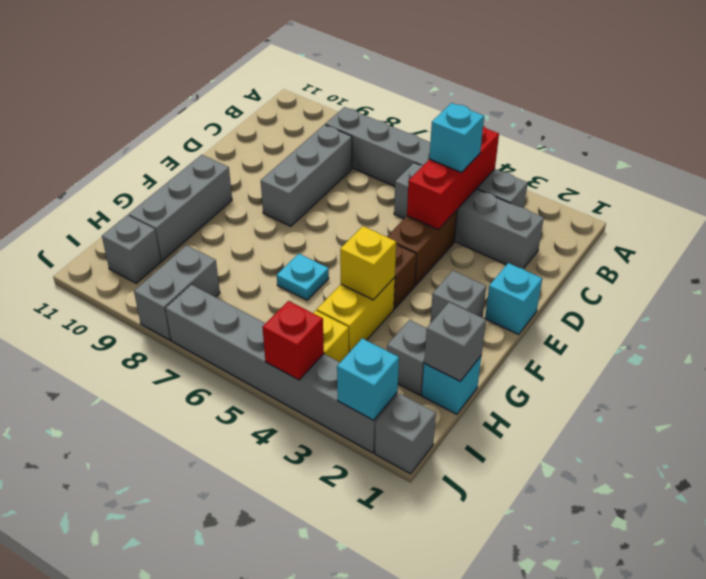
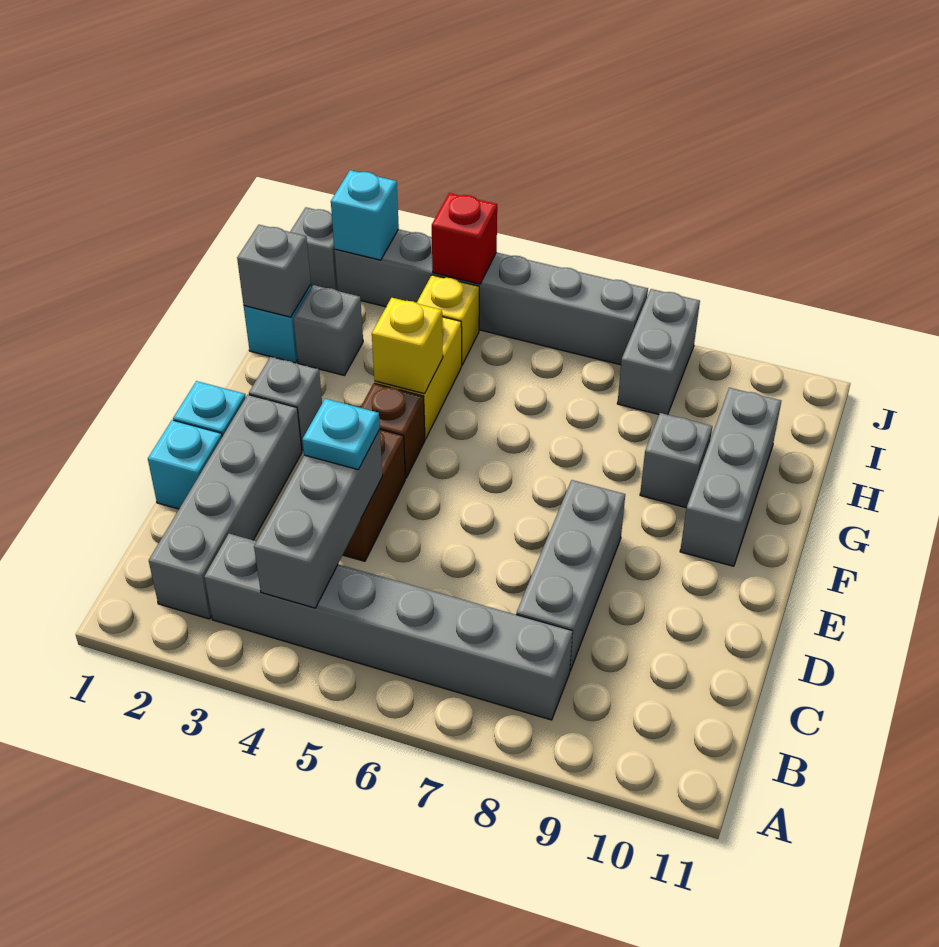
red brick B4:D4 level 2 -> grey brick B4:D4 level 2
grey brick C2:C5 level 1 -> grey brick B2:E2 level 1
cyan brick C4 level 3 -> cyan brick D1 level 1
cyan plate G6 level 1 -> cyan plate D4 level 3
grey brick I10 level 1 -> grey brick G9 level 1

